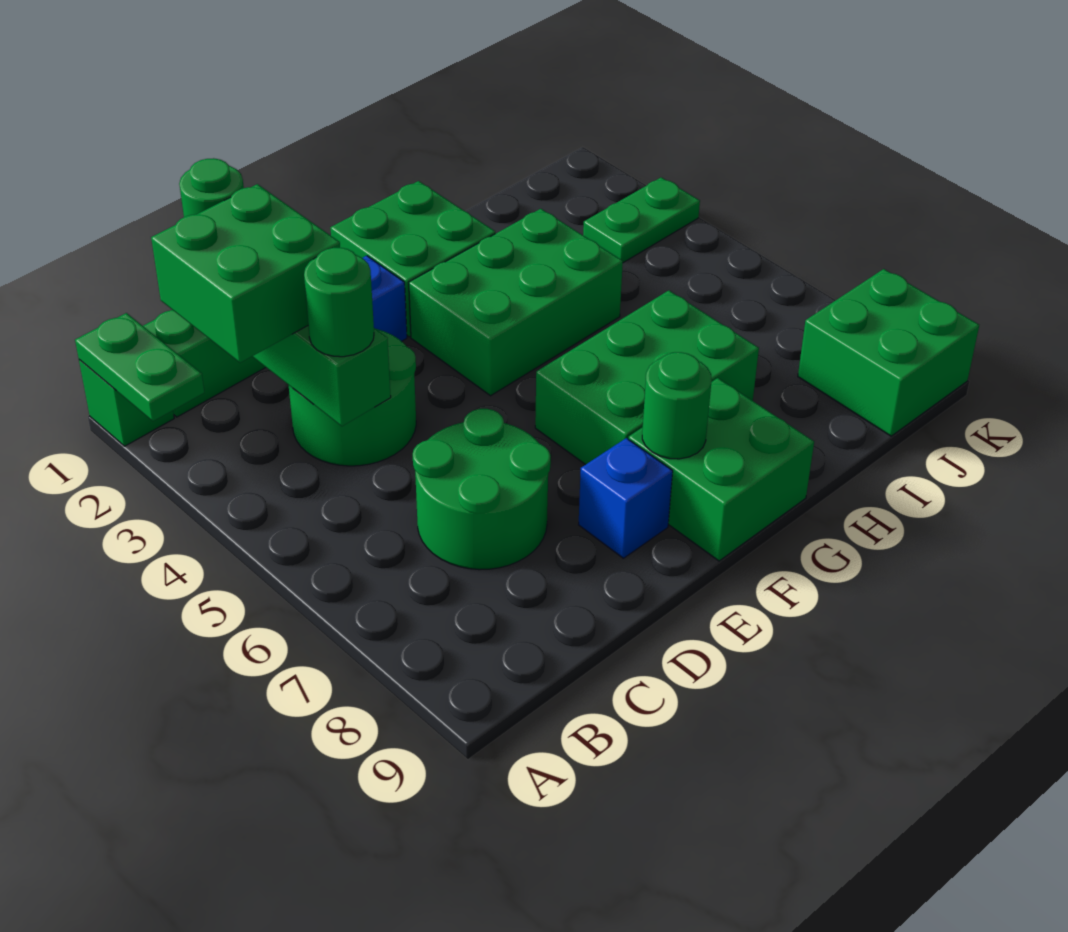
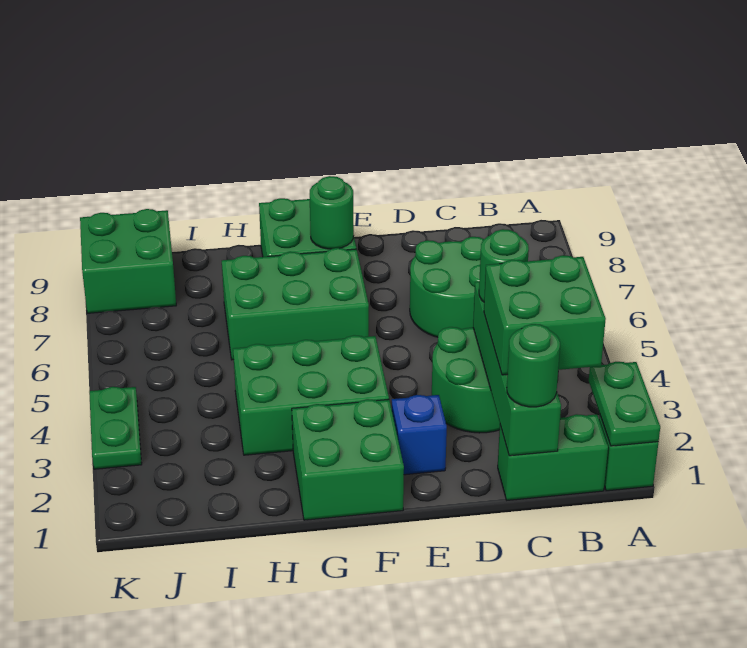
blue brick E8 level 1 -> none
green plate J3:K3 level 1 -> green plate K3:K4 level 1

